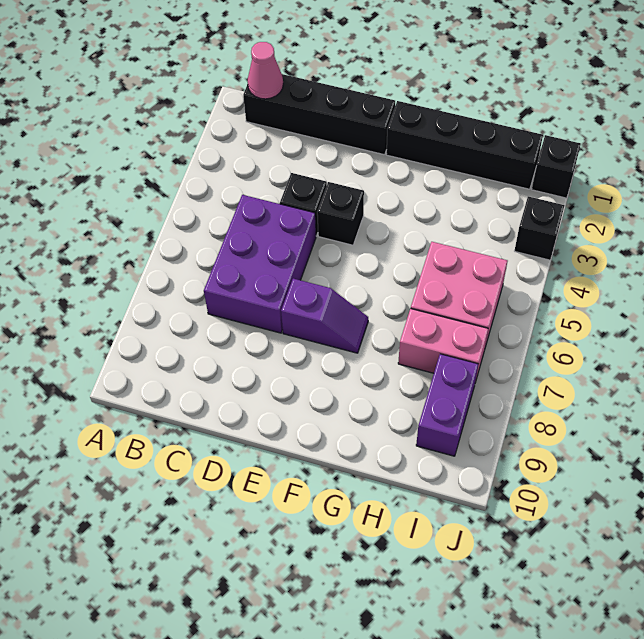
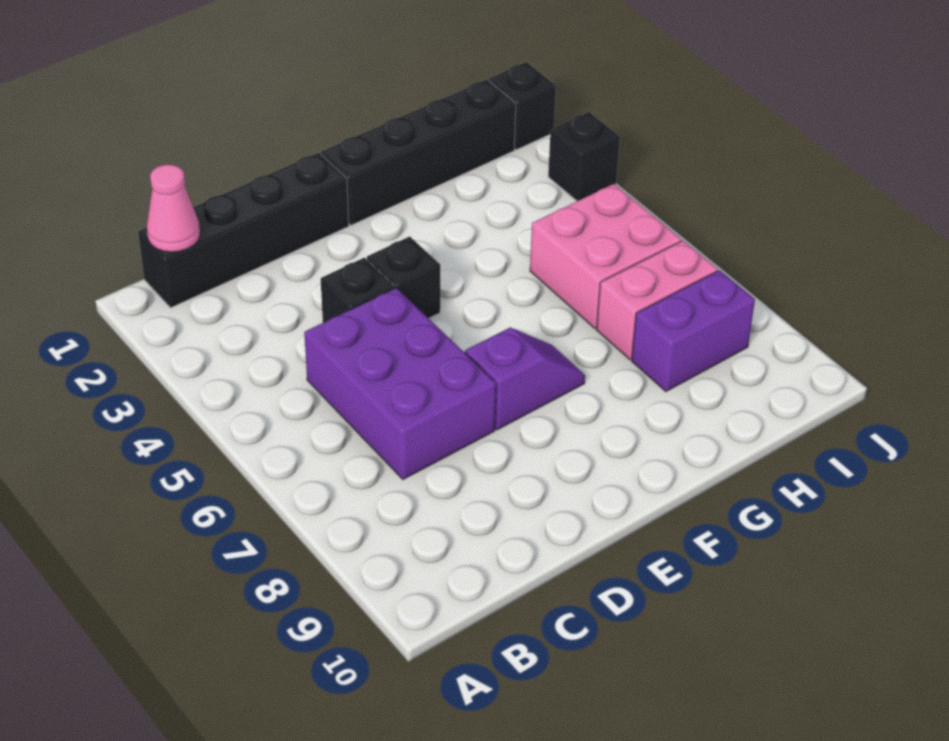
purple brick I8:I9 level 1 -> purple brick H8:I8 level 1

